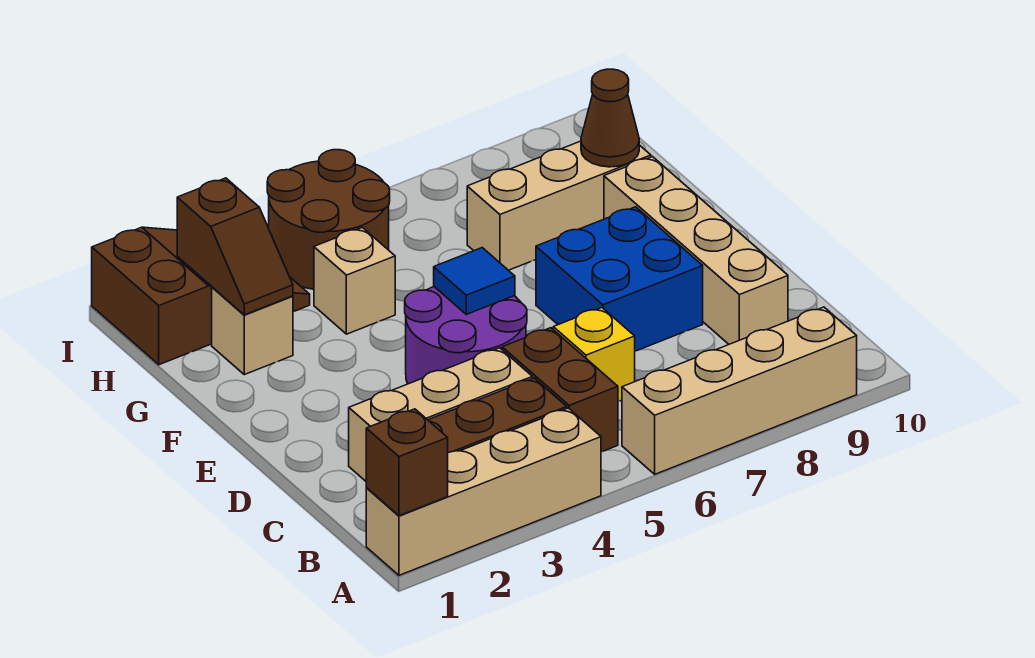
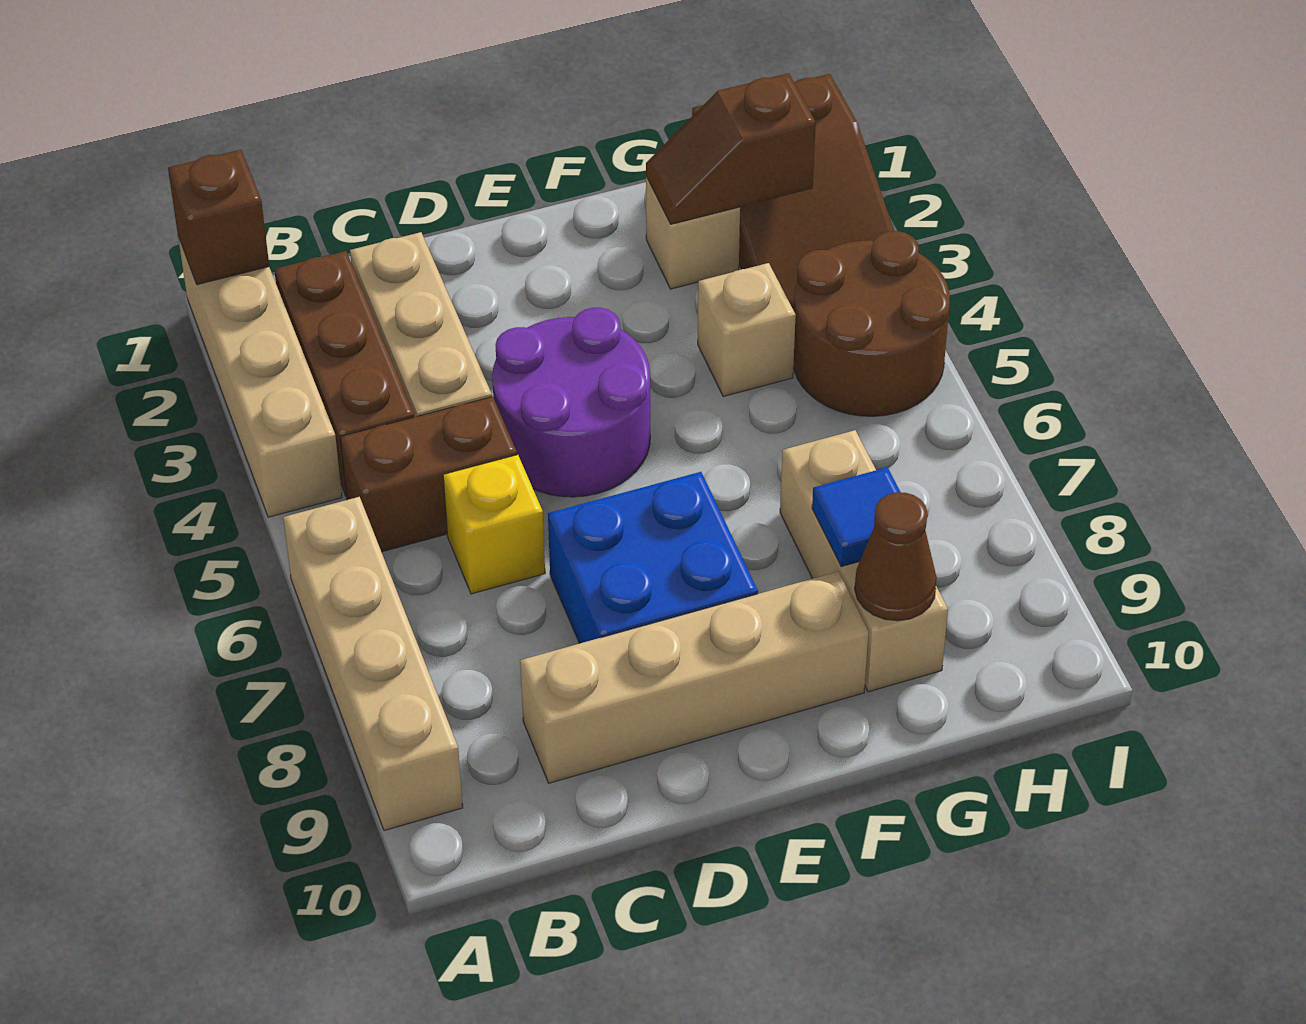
blue tile E5 level 2 -> blue tile G8 level 2

